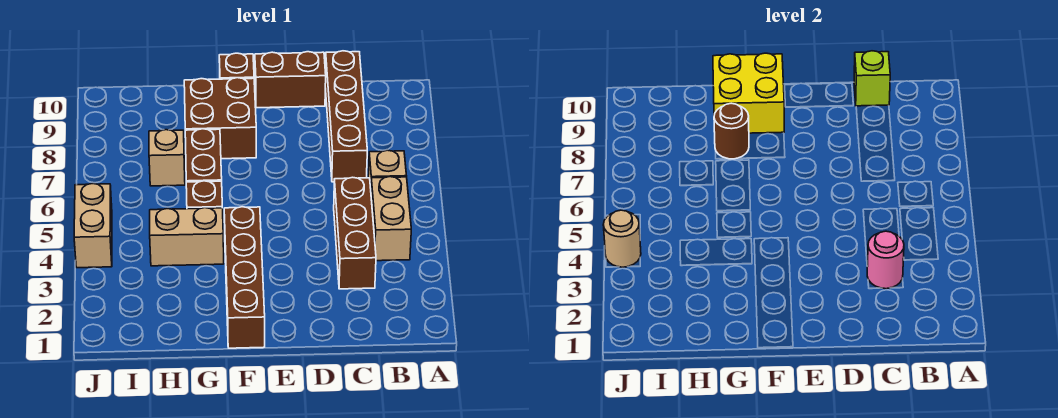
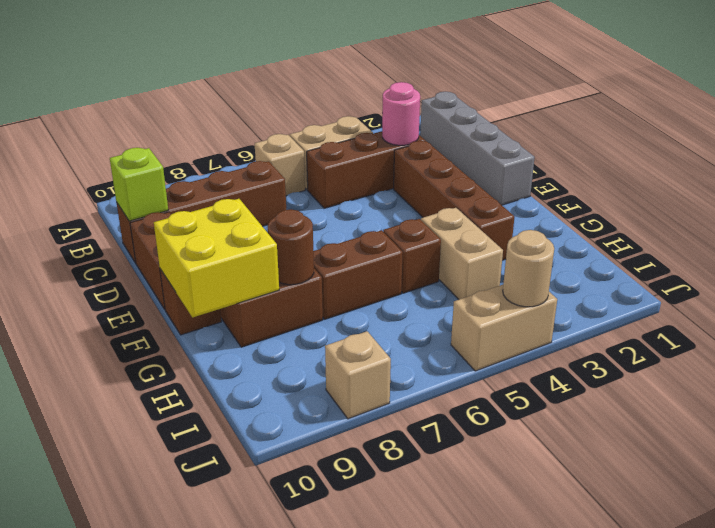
none -> grey brick B1:E1 level 1
brown brick F1:F4 level 1 -> brown brick D3:G3 level 1
tan brick H7 level 1 -> tan brick J8 level 1

